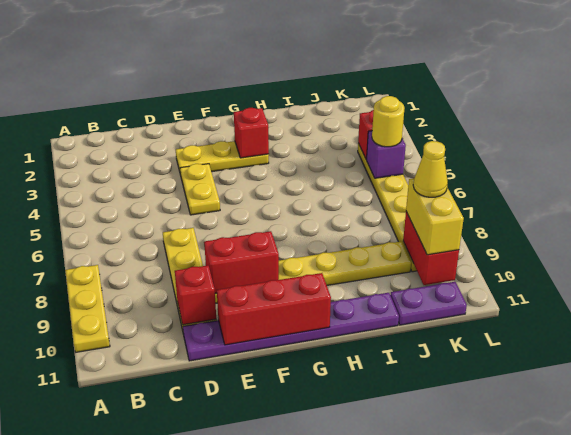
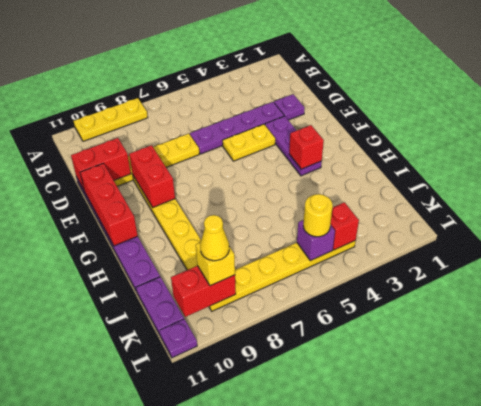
none -> purple plate D2 level 1
none -> purple plate D3:D6 level 1
red brick D10 level 2 -> red brick D10:D11 level 2
yellow plate E3:G3 level 1 -> purple plate E3:G3 level 1
yellow brick K9:K10 level 3 -> yellow brick K9 level 3
none -> purple plate L11 level 1

